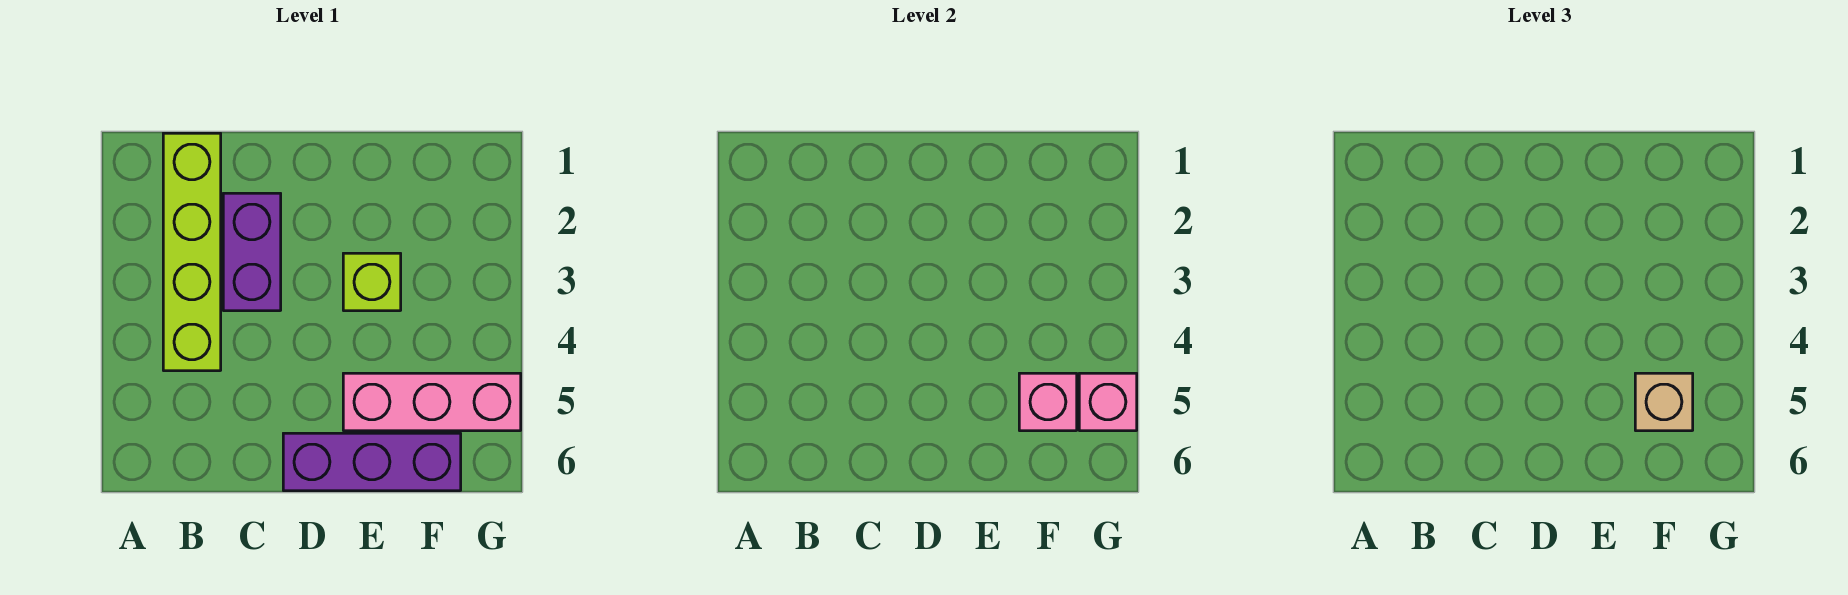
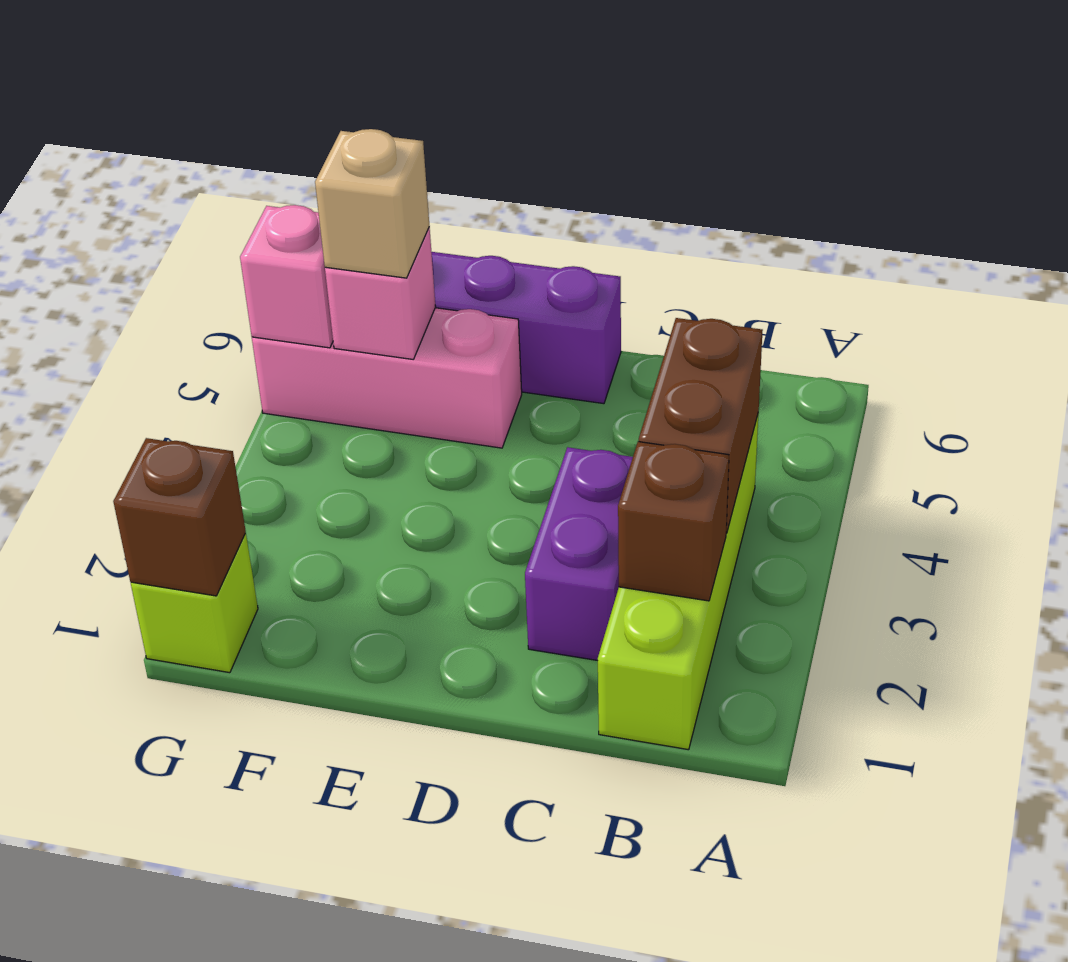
none -> brown brick B2 level 2
none -> brown brick B3:B4 level 2
lime brick E3 level 1 -> lime brick G1 level 1
none -> brown brick G1 level 2

